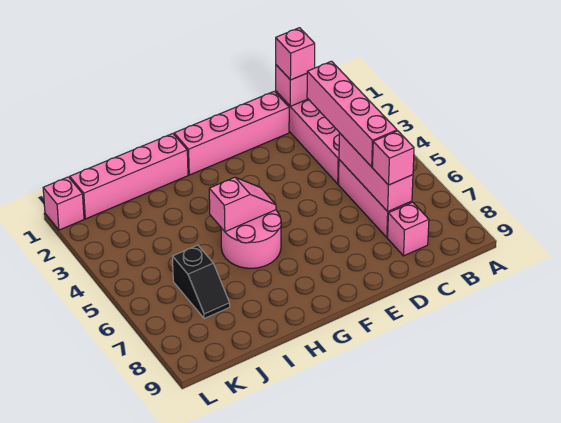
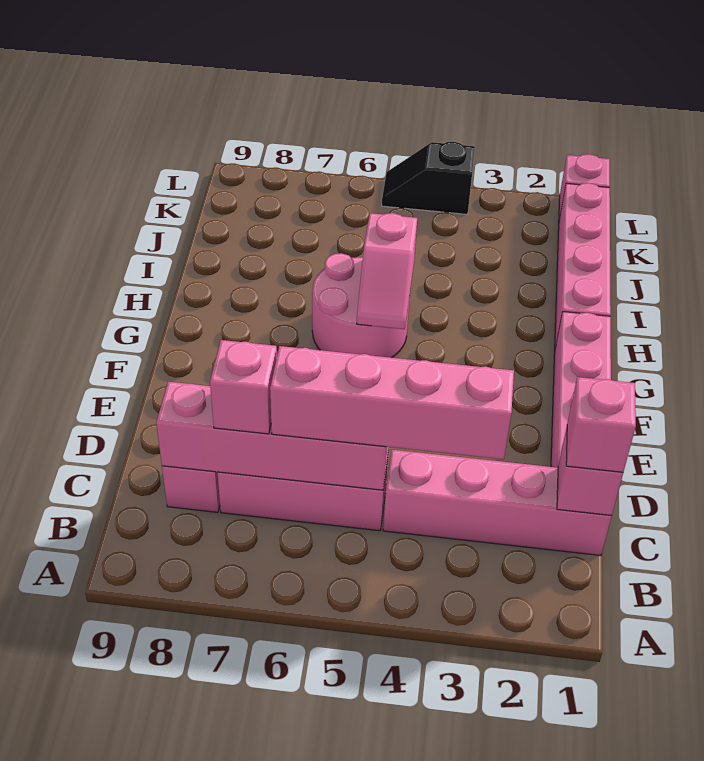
pink brick C5:C7 level 2 -> pink brick C5:C8 level 2
black slope J6:J7 level 1 top 6 -> black slope L4:L5 level 1 top 4

